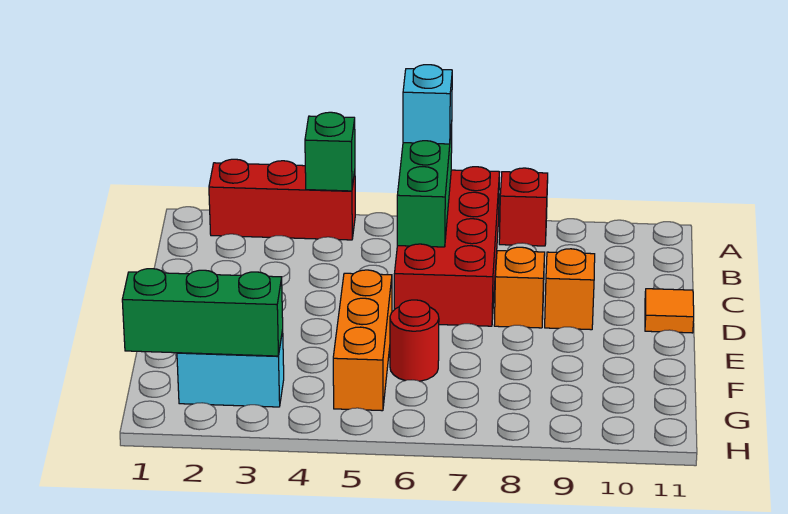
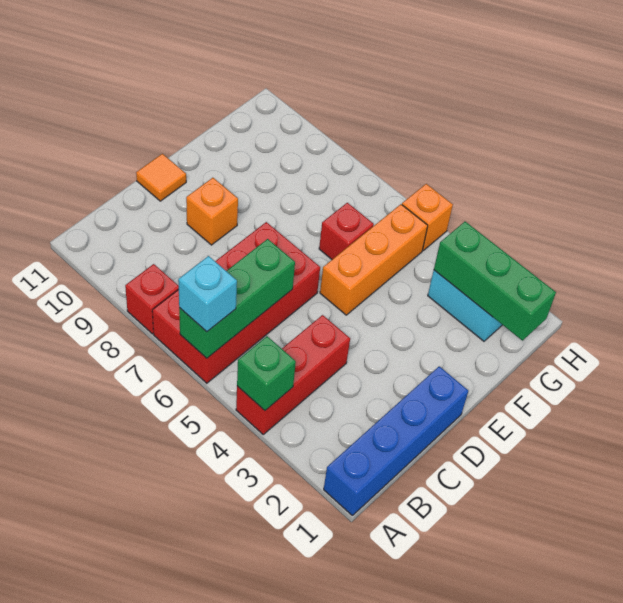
none -> blue brick A1:D1 level 1
red brick A2:A4 level 1 -> red brick A4:C4 level 1
orange brick D8 level 1 -> orange brick H5 level 1
red round brick F6 level 1 -> red brick F6 level 1

